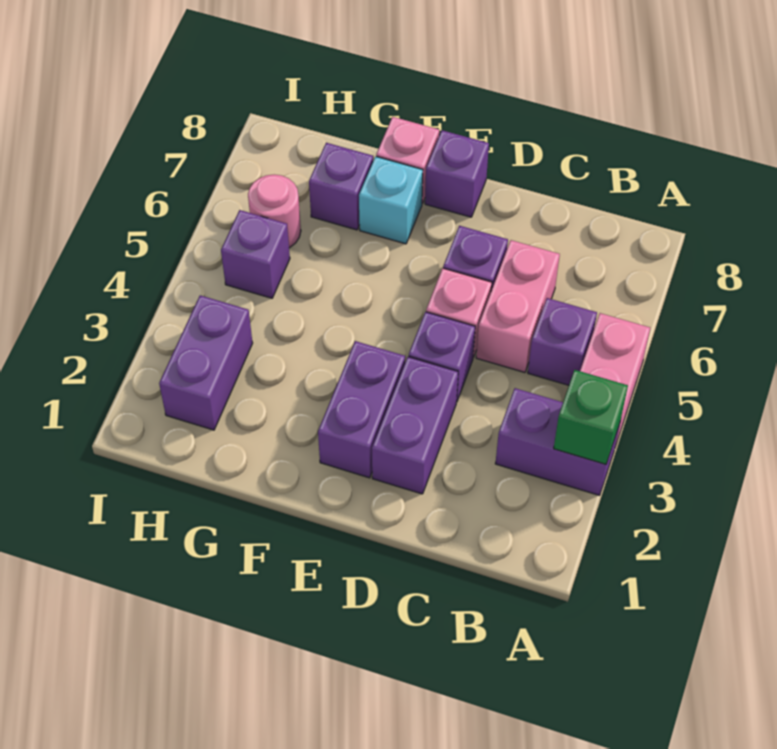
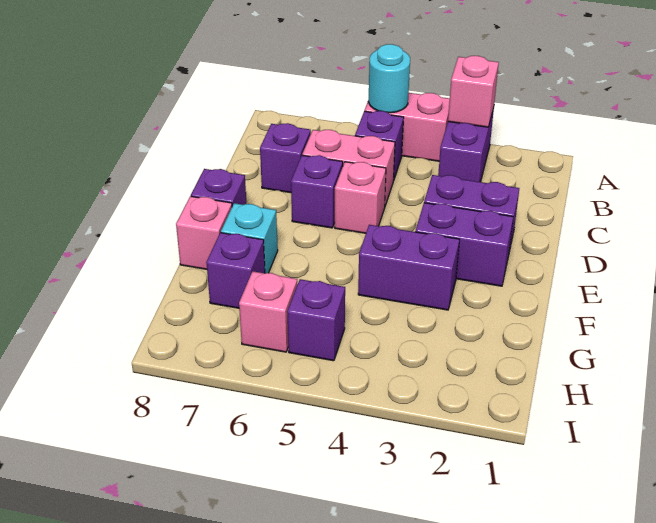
green brick A3 level 2 -> pink brick A3 level 2
none -> cyan round brick A5 level 2
purple brick D4 level 1 -> purple brick C7 level 1
purple brick H2:H3 level 1 -> purple brick F3:F4 level 1
pink round brick H6 level 1 -> pink brick H6 level 1

